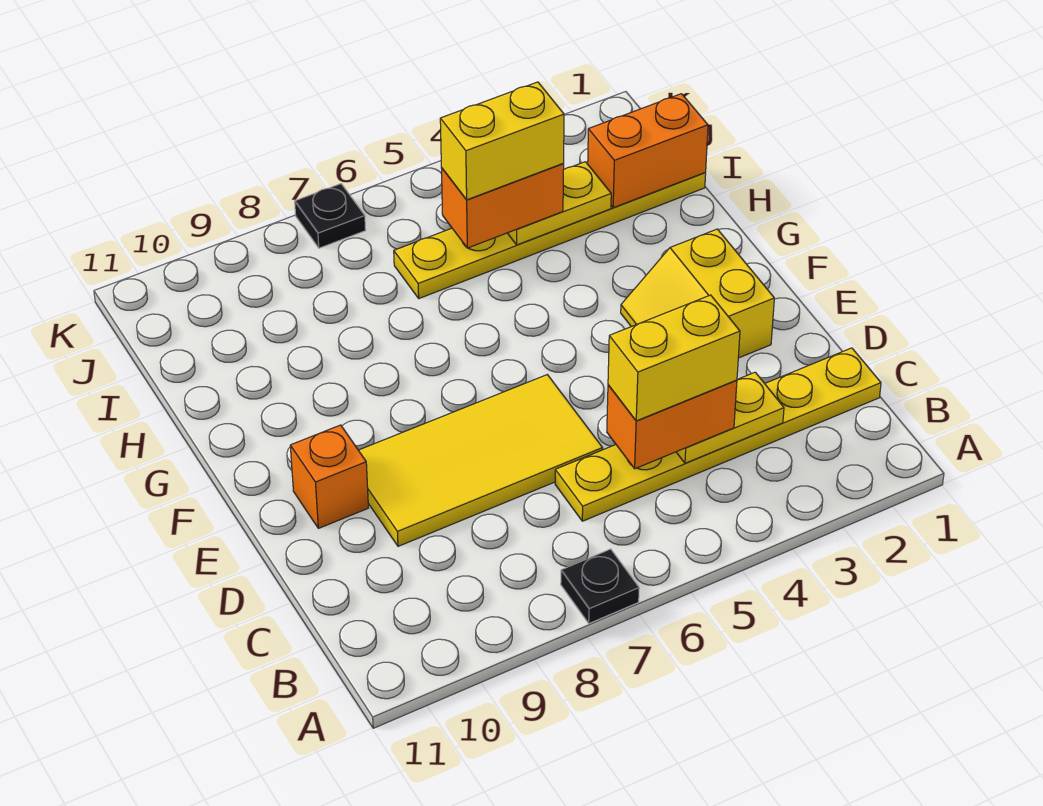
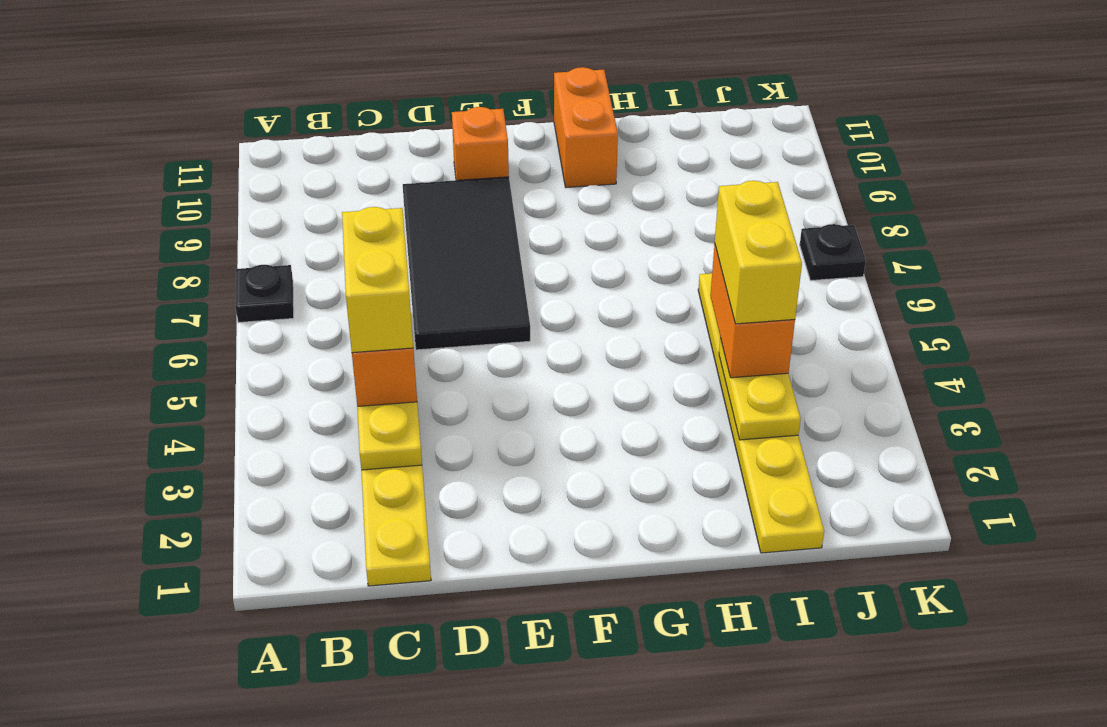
yellow tile D6:E9 level 1 -> black tile D6:E9 level 1
yellow slope E2:F3 level 1 top 2 -> none
orange brick I1:I2 level 2 -> orange brick G10:G11 level 1

